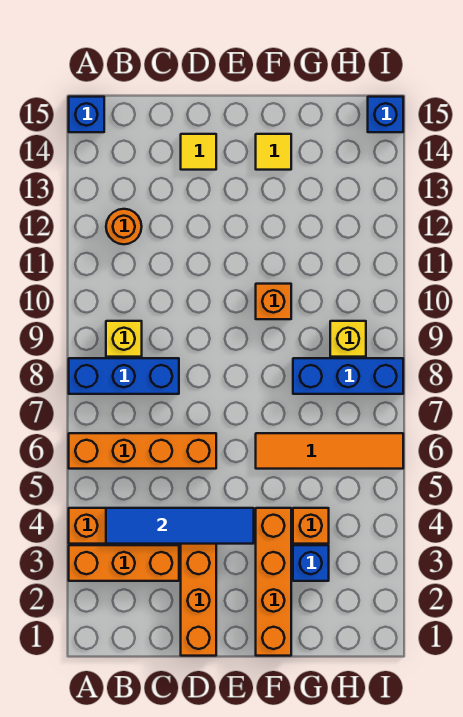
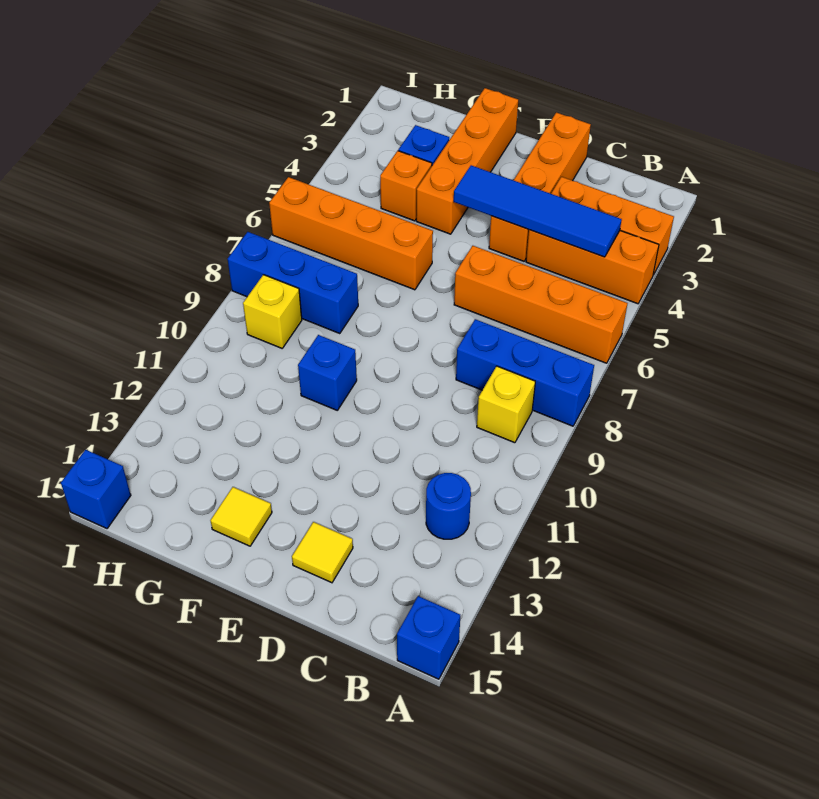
orange round brick B12 level 1 -> blue round brick B12 level 1
orange tile F6:I6 level 1 -> orange brick F6:I6 level 1
orange brick F10 level 1 -> blue brick F10 level 1

